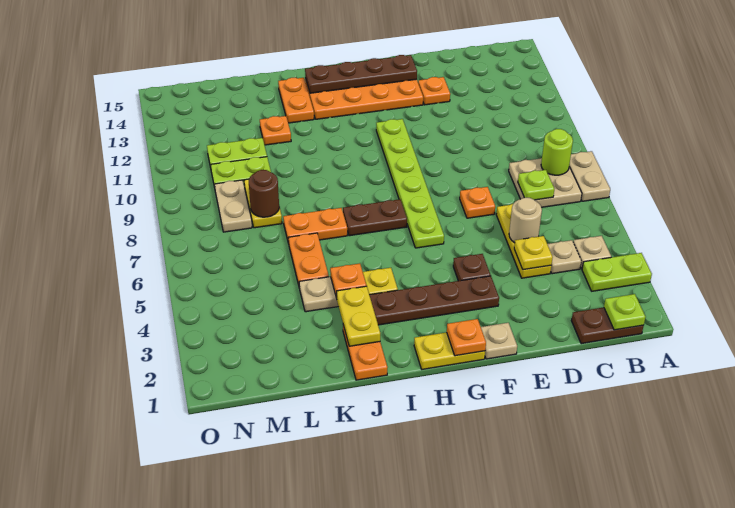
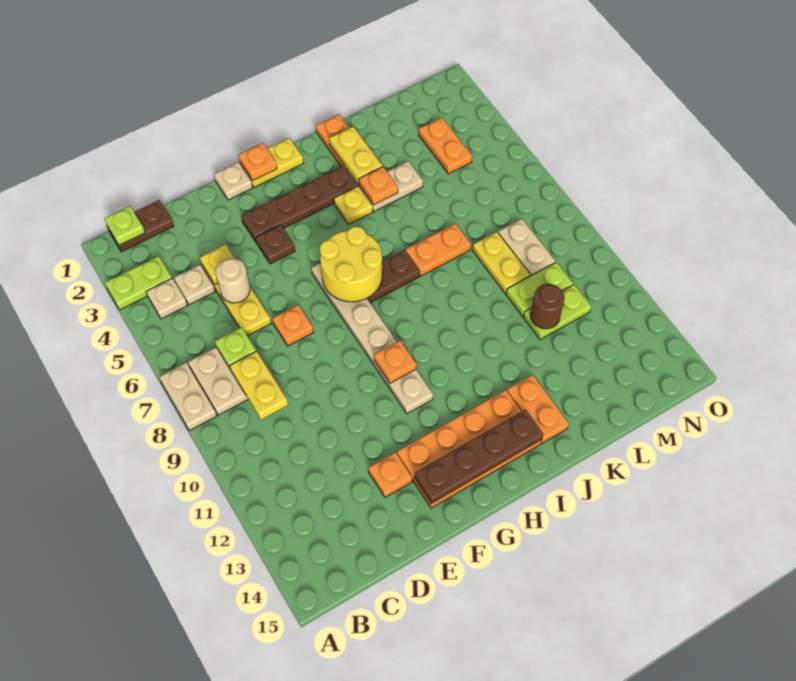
lime round brick B8 level 2 -> none
none -> yellow plate C8:C9 level 2
lime plate G6:G11 level 1 -> tan plate G6:G11 level 1
none -> yellow round brick G6:H7 level 2
orange plate K5:K6 level 1 -> orange plate M3:M4 level 1
orange plate K12 level 1 -> orange plate G10 level 2
brown round brick L8 level 2 -> brown round brick L11 level 2

